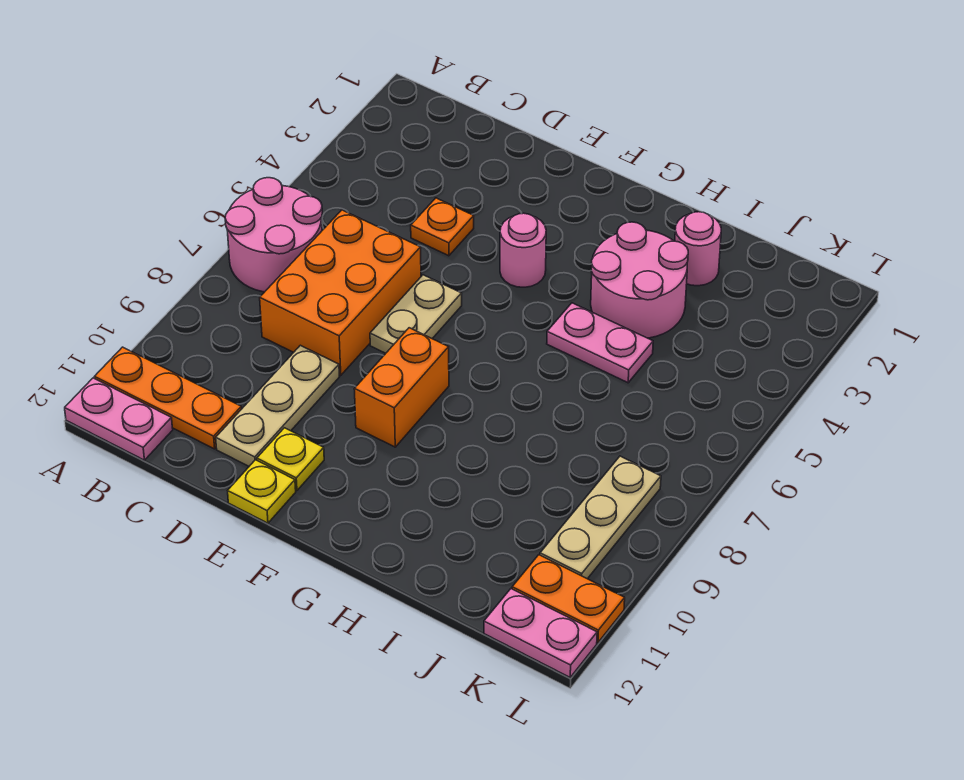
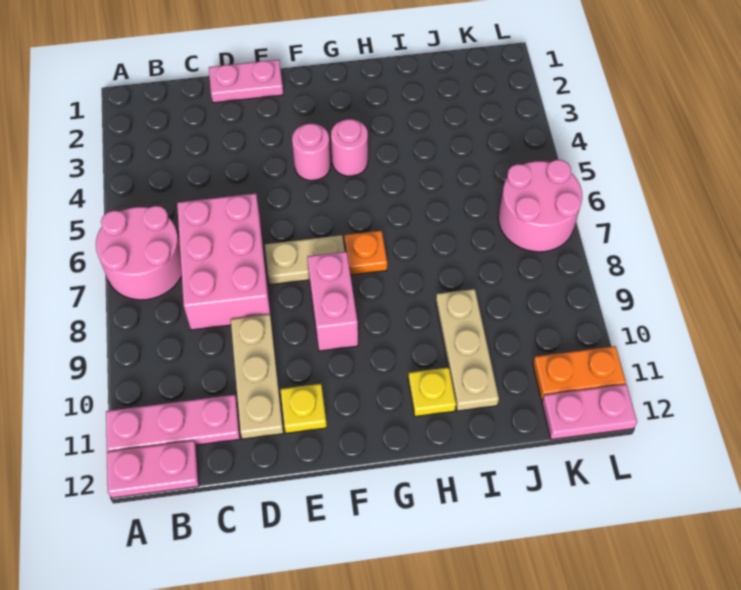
orange plate A11:C11 level 1 -> pink plate A11:C11 level 1
orange brick C6:D8 level 1 -> pink brick C6:D8 level 1
orange plate D4 level 1 -> orange plate G7 level 1
tan plate E6:E7 level 1 -> tan plate E7:F7 level 1
yellow plate E12 level 1 -> yellow plate H11 level 1
orange brick F8:F9 level 1 -> pink brick F8:F9 level 1
pink round brick H3:I4 level 1 -> pink round brick K6:L7 level 1
pink plate H5:I5 level 1 -> pink plate D1:E1 level 1
pink round brick I2 level 1 -> pink round brick G4 level 1
tan plate K8:K10 level 1 -> tan plate I9:I11 level 1

